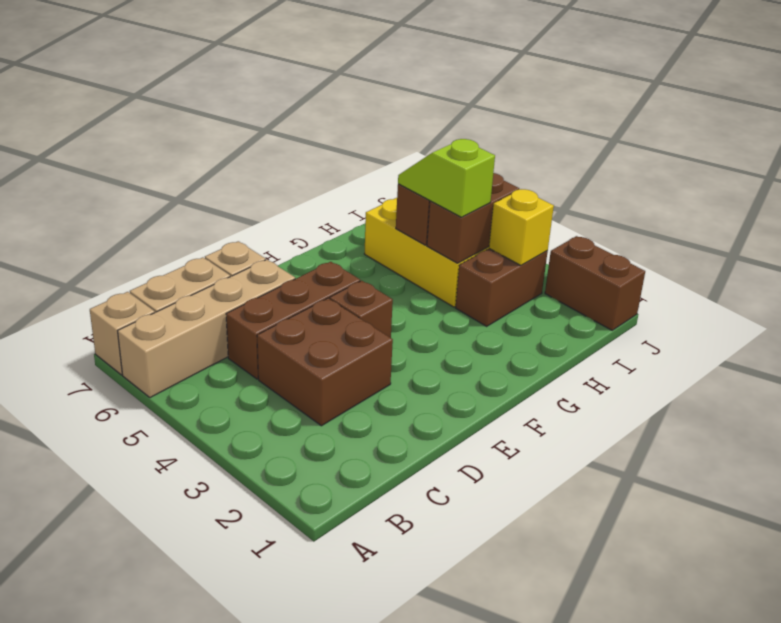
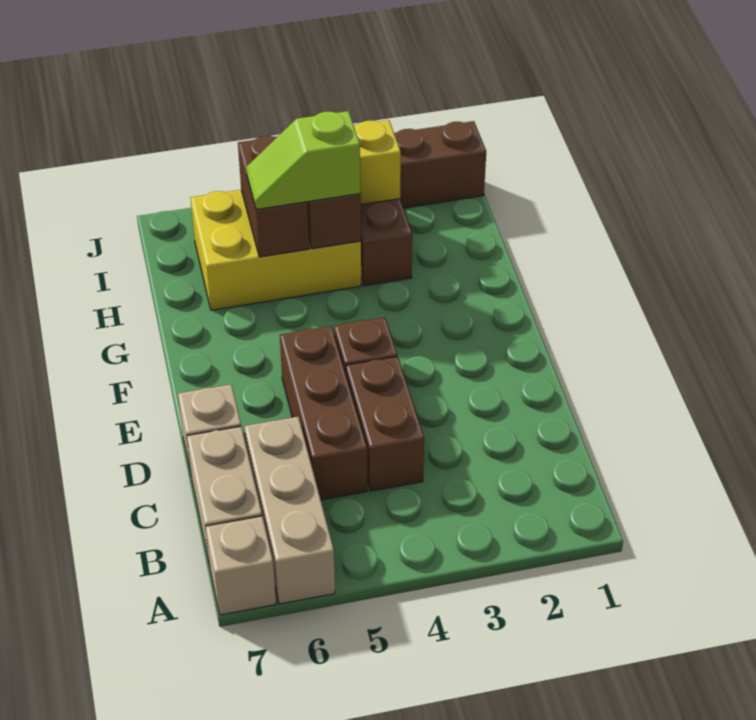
tan brick A6:D6 level 1 -> tan brick A6:C6 level 1
brown brick C3:D4 level 1 -> brown brick C4:D4 level 1

